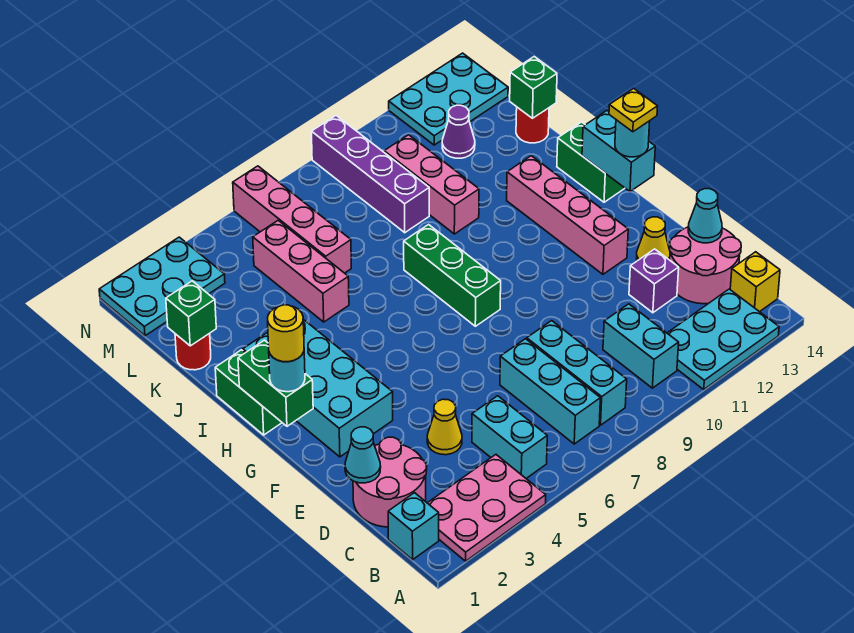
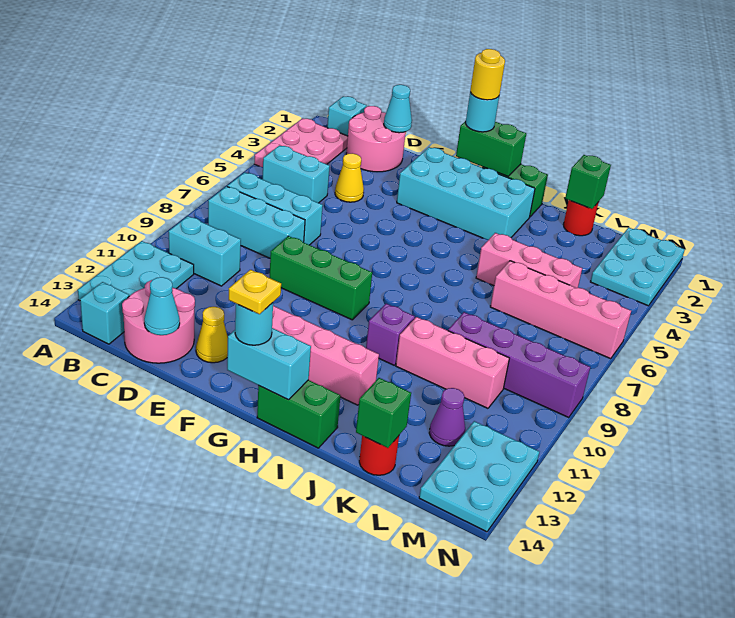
yellow brick B14 level 1 -> cyan brick B14 level 1
purple brick D12 level 1 -> purple brick I10 level 1
green brick G8:I8 level 1 -> green brick E9:G9 level 1

